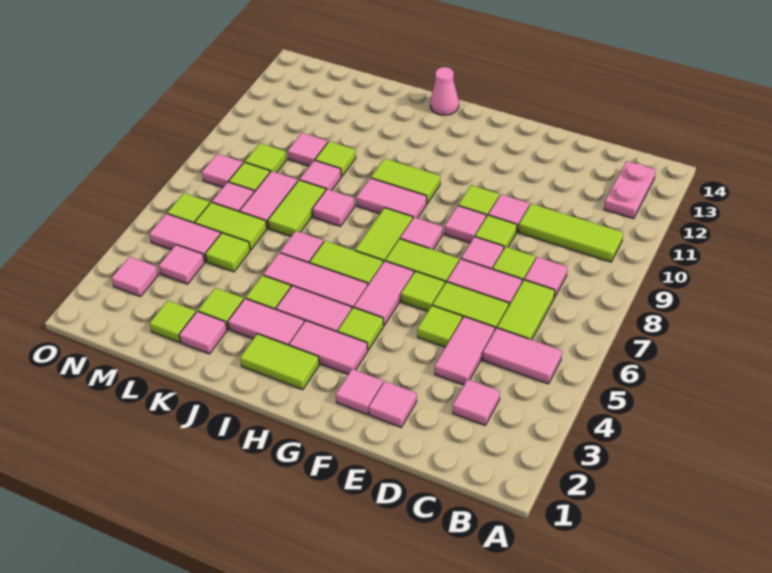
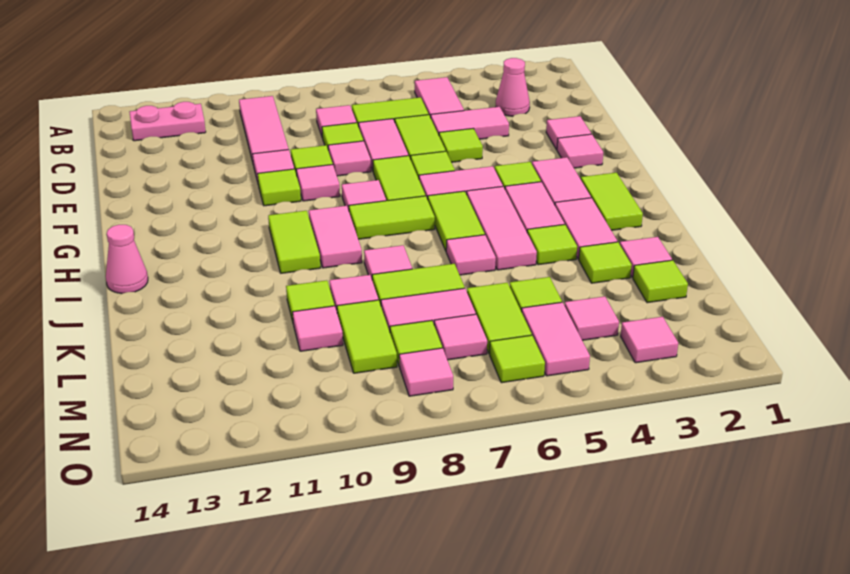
lime tile B10:D10 level 1 -> pink tile B10:D10 level 1
pink tile C3 level 1 -> pink cone C3 level 1
lime tile M9 level 1 -> lime tile L9:M9 level 1

